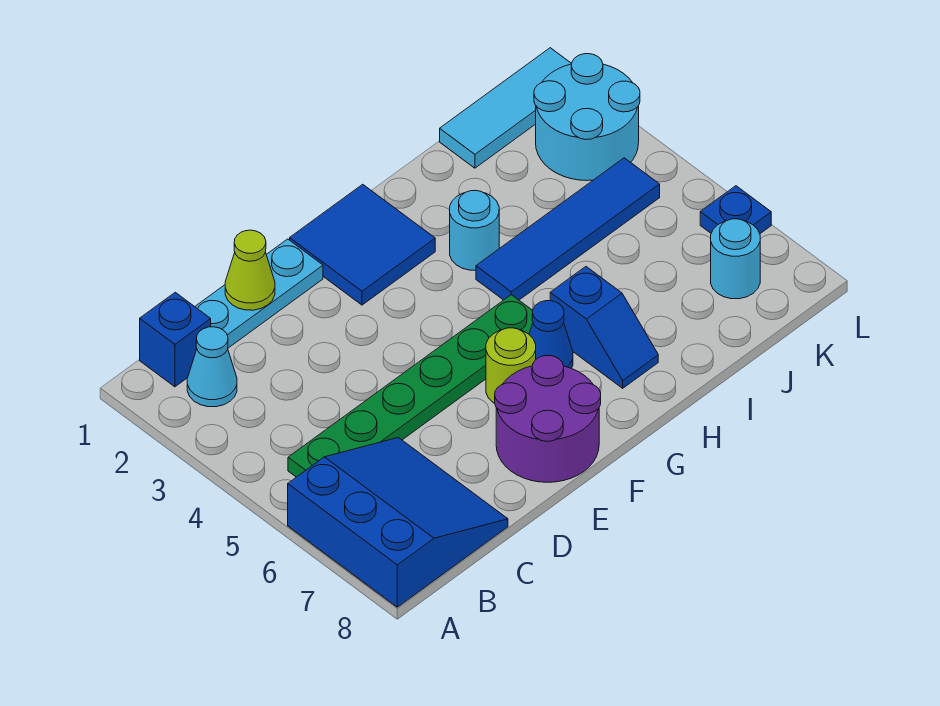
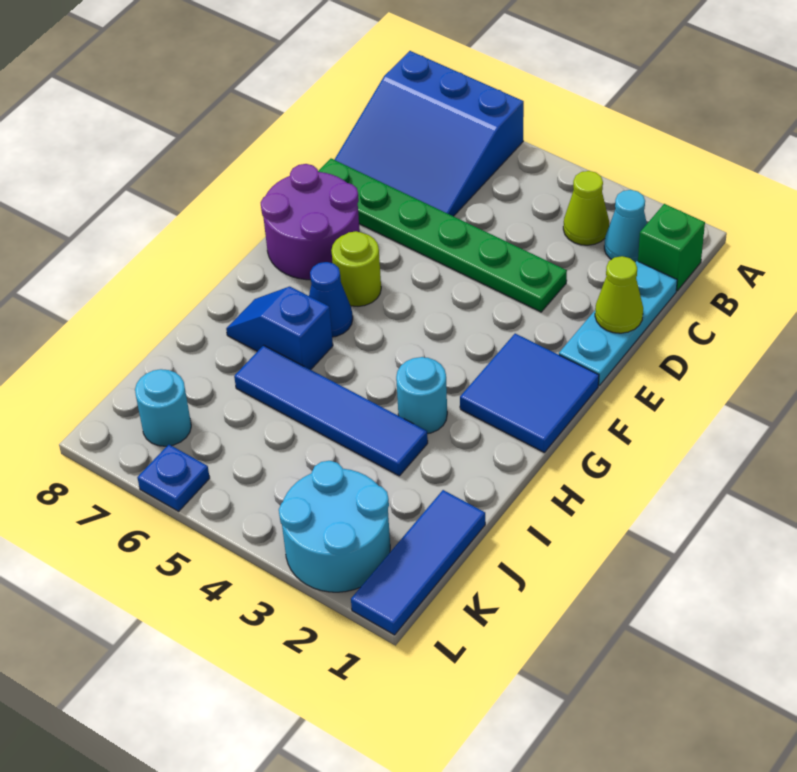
blue brick B1 level 1 -> green brick B1 level 1
none -> lime cone B3 level 1
green plate B5:G5 level 1 -> green plate D3:D8 level 1
blue tile H4:K4 level 1 -> blue tile I3:I6 level 1
cyan tile J1:L1 level 1 -> blue tile J1:L1 level 1

